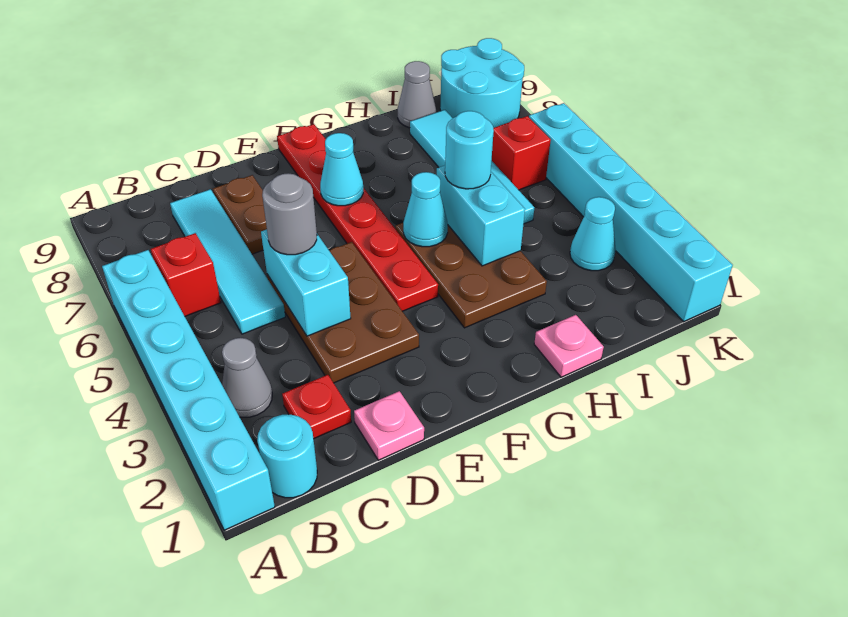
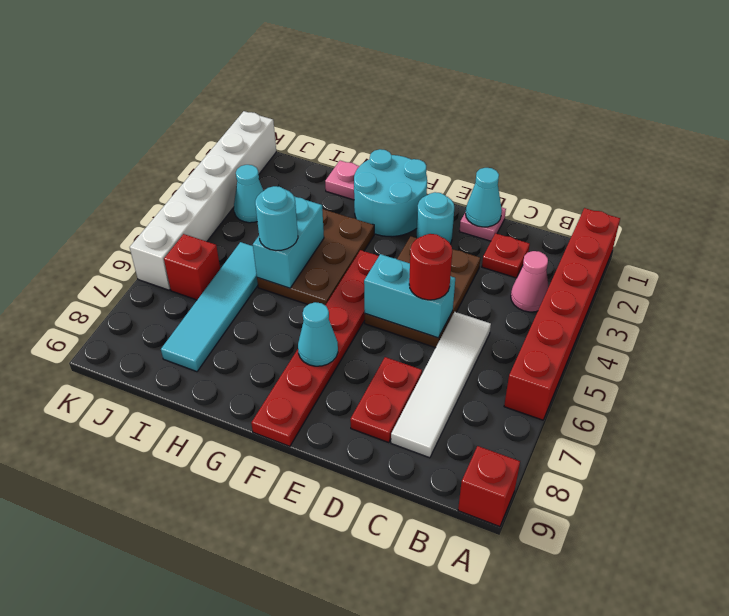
cyan brick A1:A6 level 1 -> red brick A1:A6 level 1
cyan round brick B1 level 1 -> cyan round brick E2 level 1
grey cone B3 level 1 -> pink cone B3 level 1
red brick B6 level 1 -> red brick A9 level 1
cyan tile C5:C8 level 1 -> white tile C5:C8 level 1
cyan brick D4:D5 level 2 -> cyan brick D5:E5 level 2
grey round brick D5 level 3 -> red round brick D5 level 3
brown plate D7:D8 level 1 -> red plate D7:D8 level 1
cyan cone G5 level 2 -> cyan cone D1 level 2
grey cone I9 level 1 -> none
cyan round brick J8:K9 level 1 -> cyan round brick F1:G2 level 1
cyan brick K1:K6 level 1 -> white brick K1:K6 level 1

